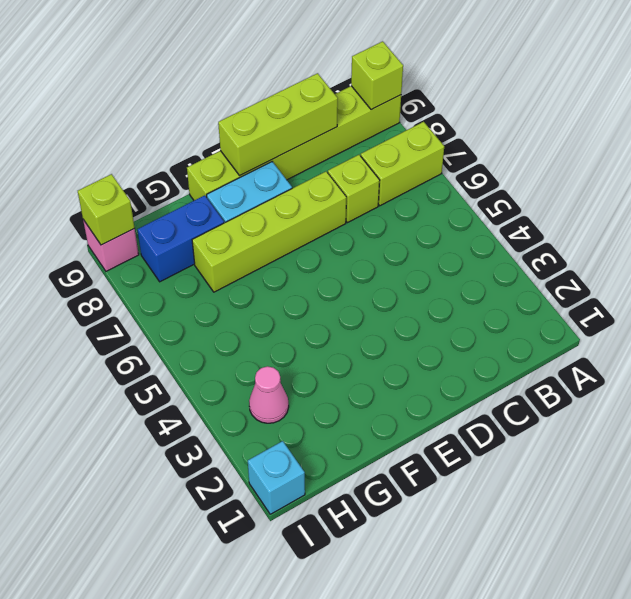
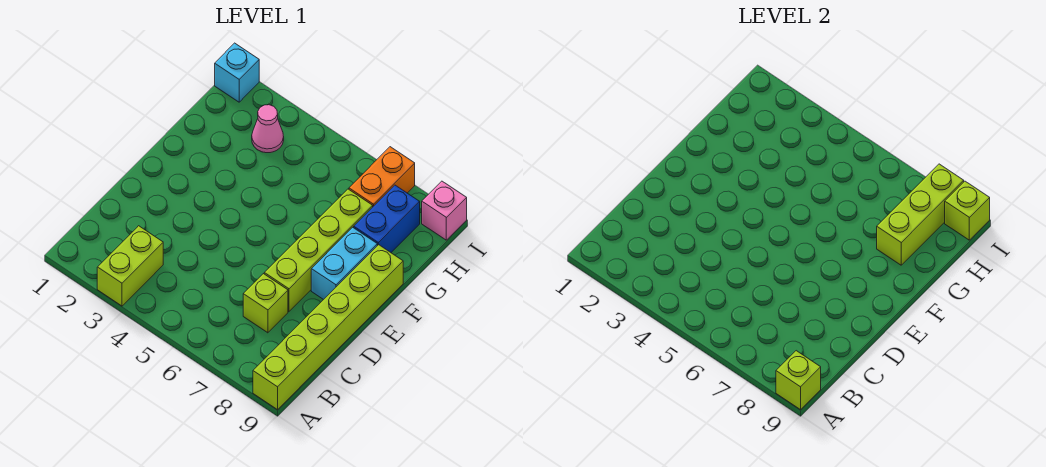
lime brick A7:B7 level 1 -> lime brick A3:B3 level 1
lime brick C9:E9 level 2 -> lime brick G8:I8 level 2
none -> orange brick H7:I7 level 1

